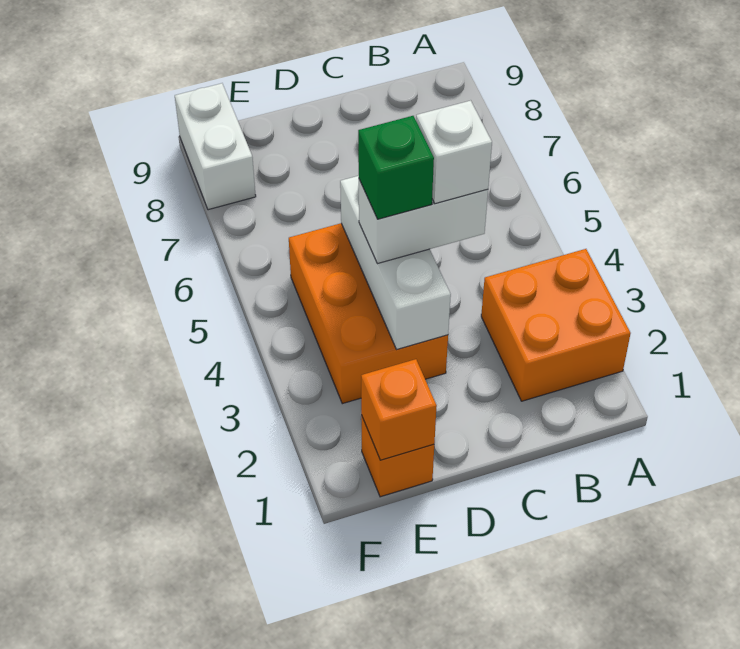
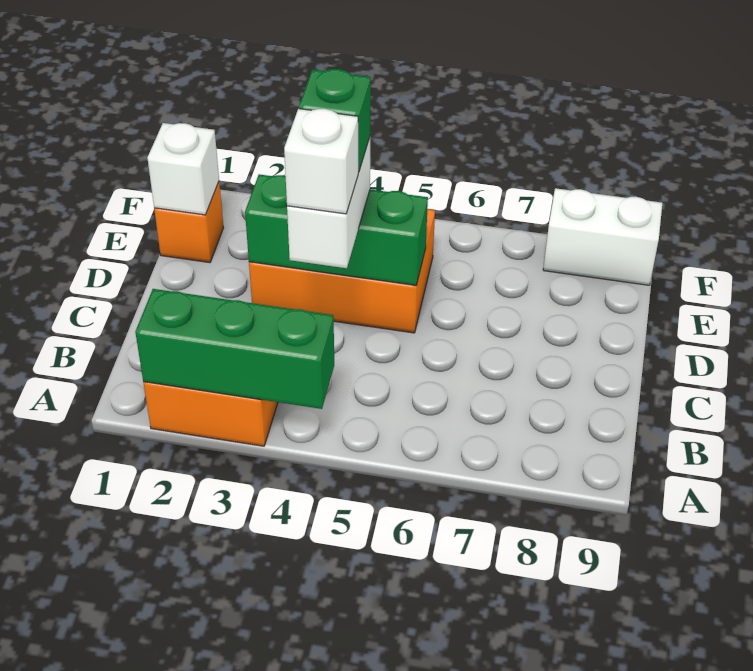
none -> green brick A2:A4 level 2
white brick D3:D5 level 2 -> green brick D3:D5 level 2
orange brick E1 level 2 -> white brick E1 level 2

